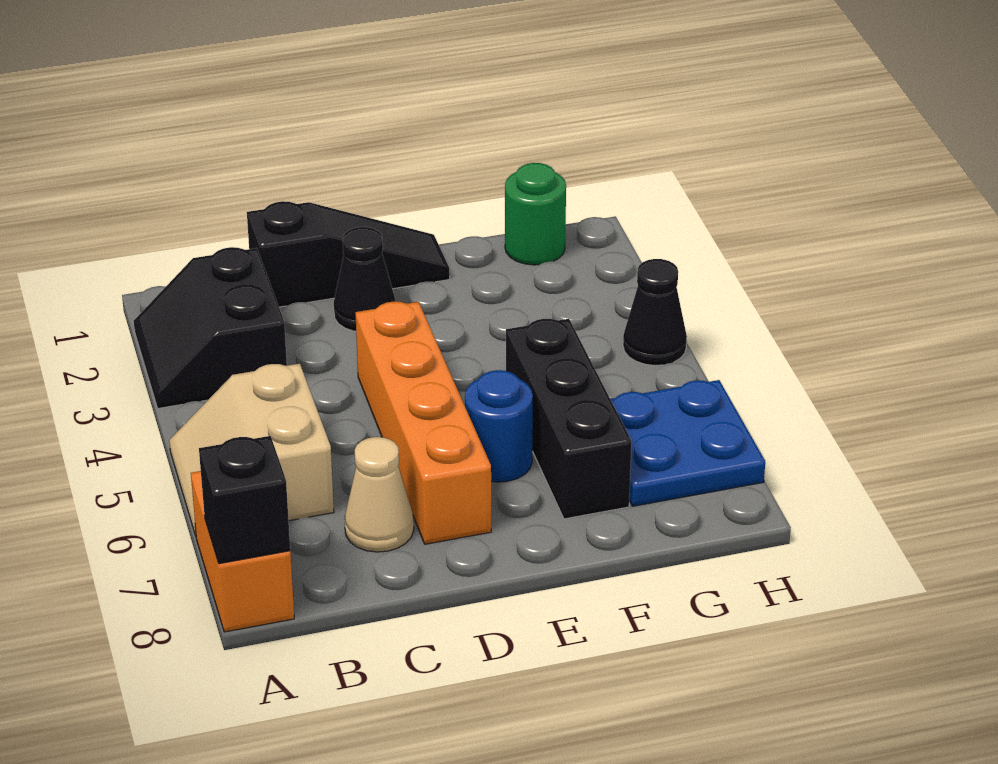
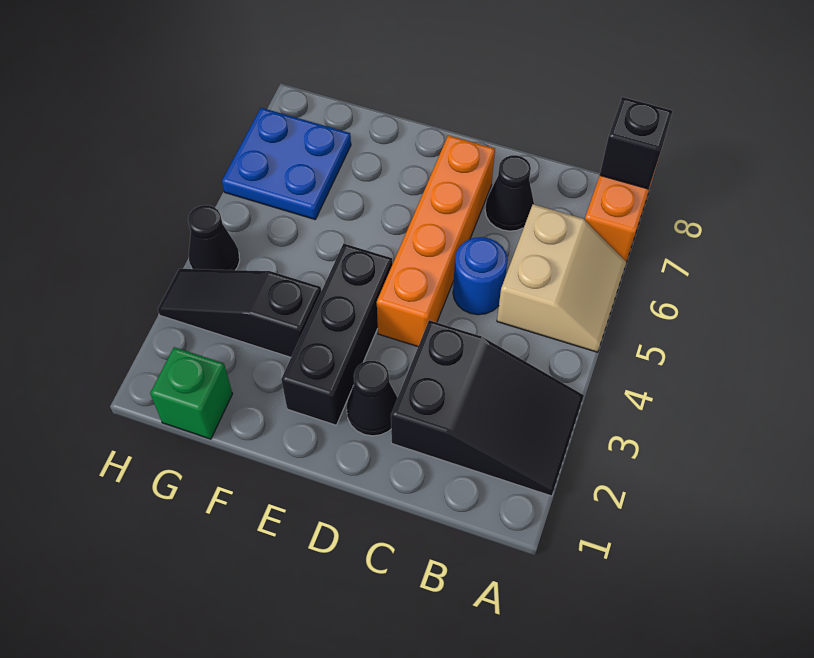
black slope A2:B3 level 1 top B -> black slope A2:C3 level 1 top C
black slope C1:E1 level 1 top C -> black slope F3:H3 level 1 top F
tan cone C7 level 1 -> black cone C7 level 1
blue round brick E6 level 1 -> blue round brick C5 level 1
black brick F5:F7 level 1 -> black brick E2:E4 level 1
green round brick G1 level 1 -> green brick G1 level 1

